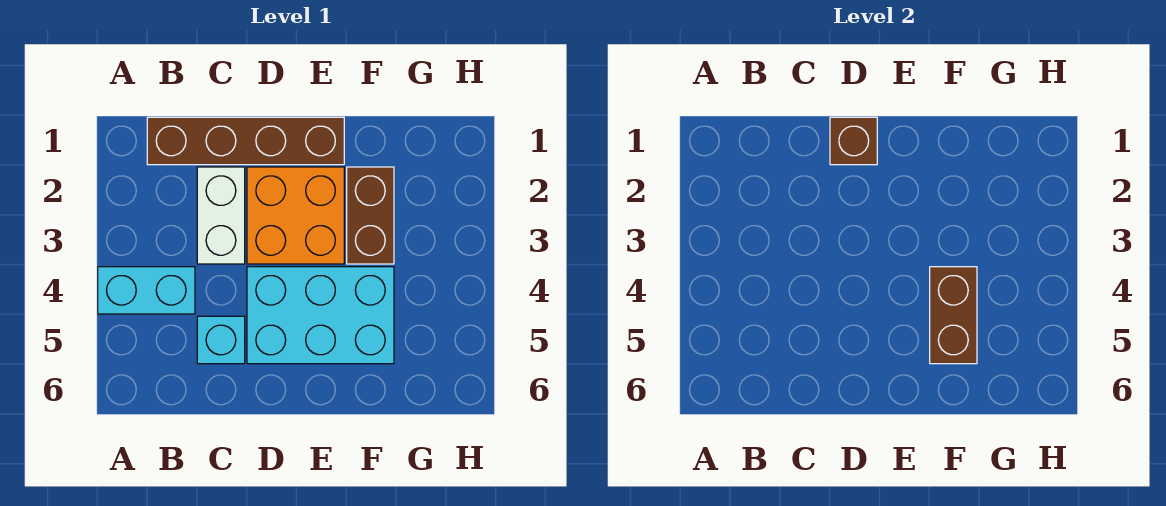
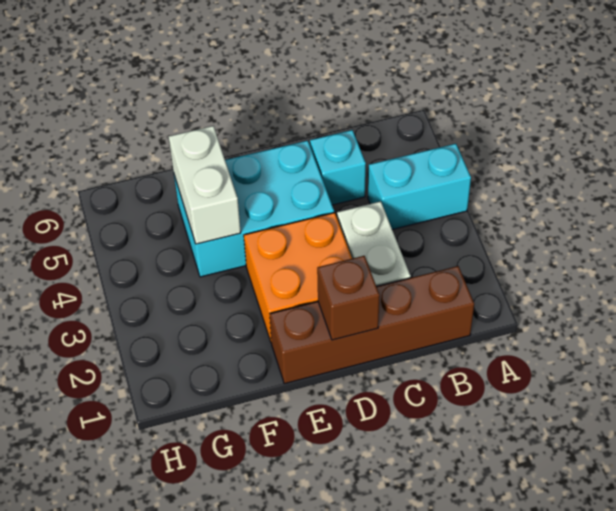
brown brick F2:F3 level 1 -> none
brown brick F4:F5 level 2 -> white brick F4:F5 level 2

